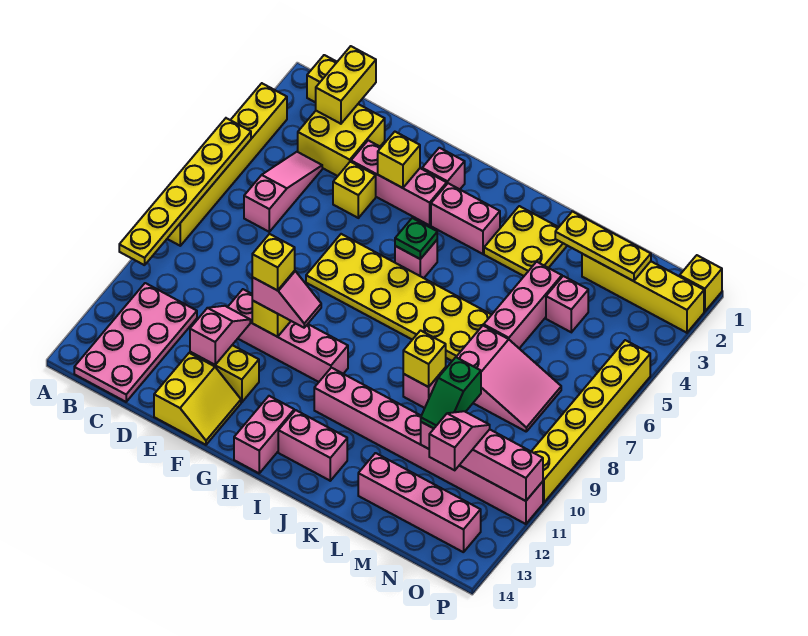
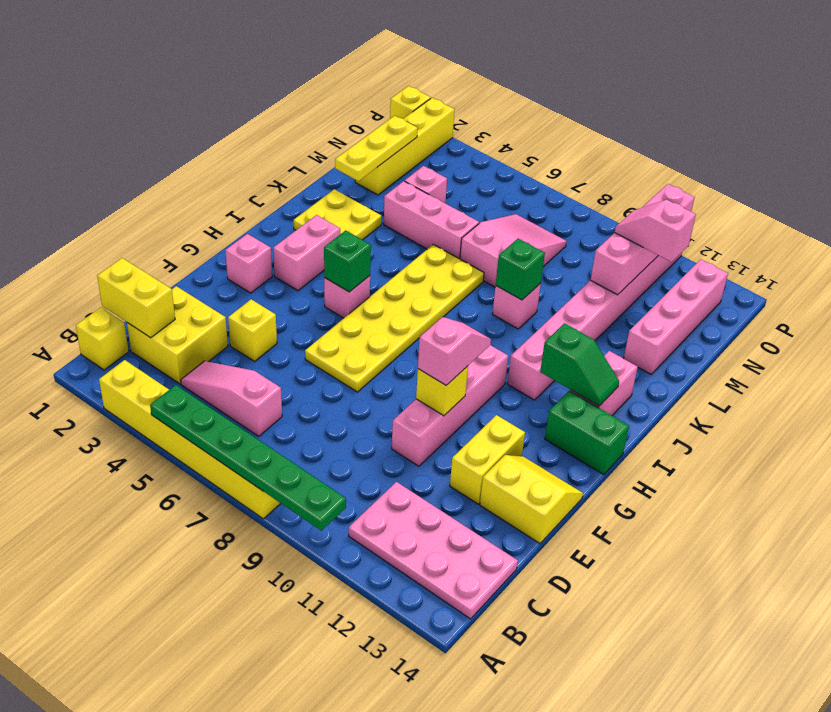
yellow plate A5:A10 level 2 -> green plate A5:A10 level 2
pink brick E3:G3 level 1 -> none
pink slope E11:E12 level 2 top 12 -> none
yellow brick F3 level 2 -> none
yellow brick F10 level 4 -> none
green plate H5 level 2 -> green brick H5 level 2
pink brick H13:H14 level 1 -> green brick H13:H14 level 1
yellow brick K9 level 2 -> green brick K9 level 2
green slope M10:M11 level 3 top 10 -> green slope I12:I13 level 2 top 12
yellow brick P5:P10 level 1 -> none

